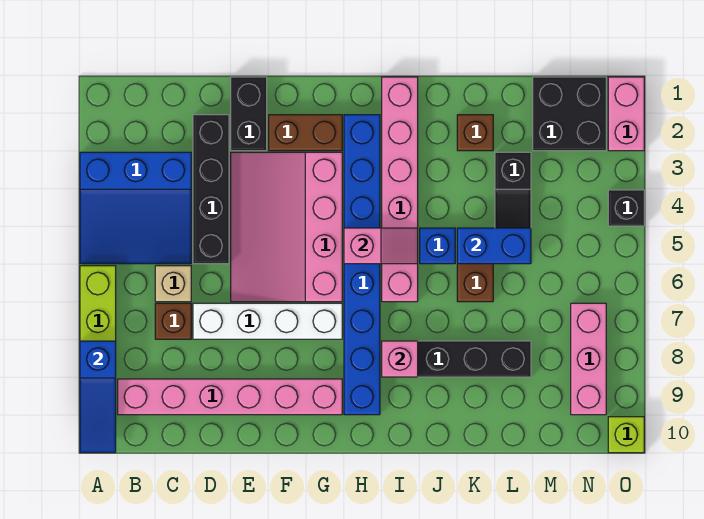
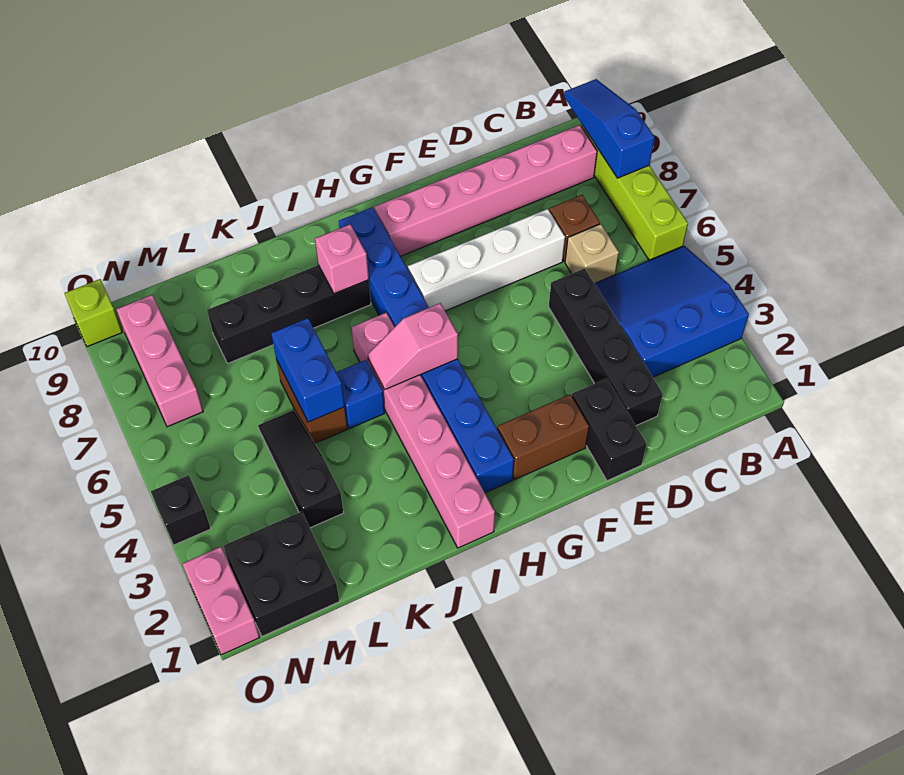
pink slope E3:G6 level 1 top G -> none
brown brick K2 level 1 -> none
blue brick K5:L5 level 2 -> blue brick K5:K6 level 2

